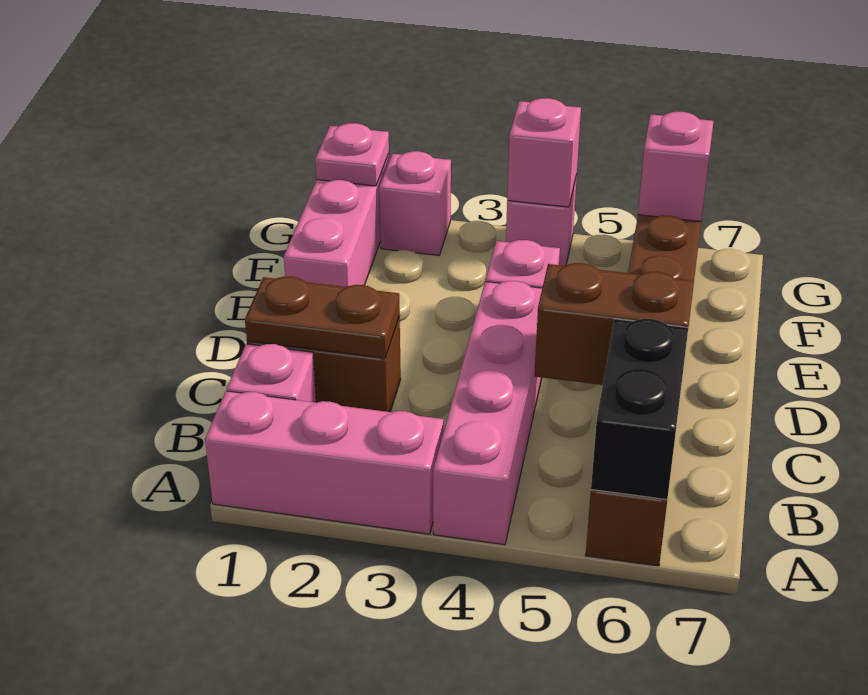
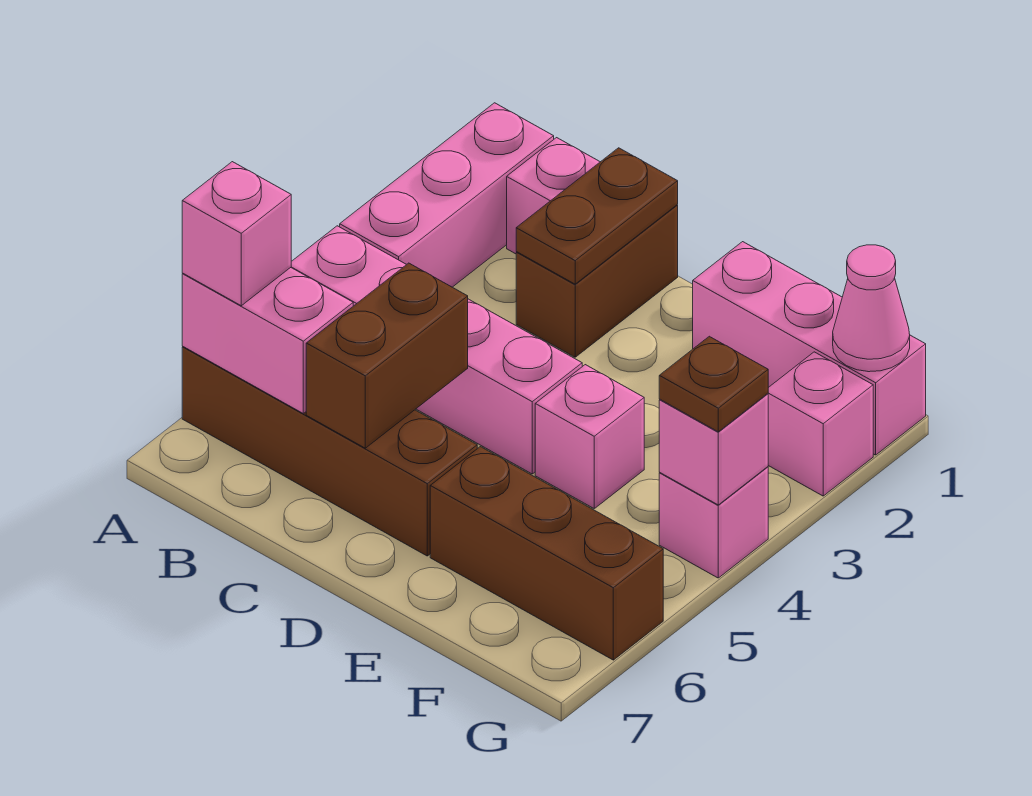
black brick A6:B6 level 2 -> pink brick A6:B6 level 2
pink plate G1 level 2 -> pink cone G1 level 2
none -> brown plate G4 level 3
pink brick G6 level 2 -> pink brick A6 level 3

